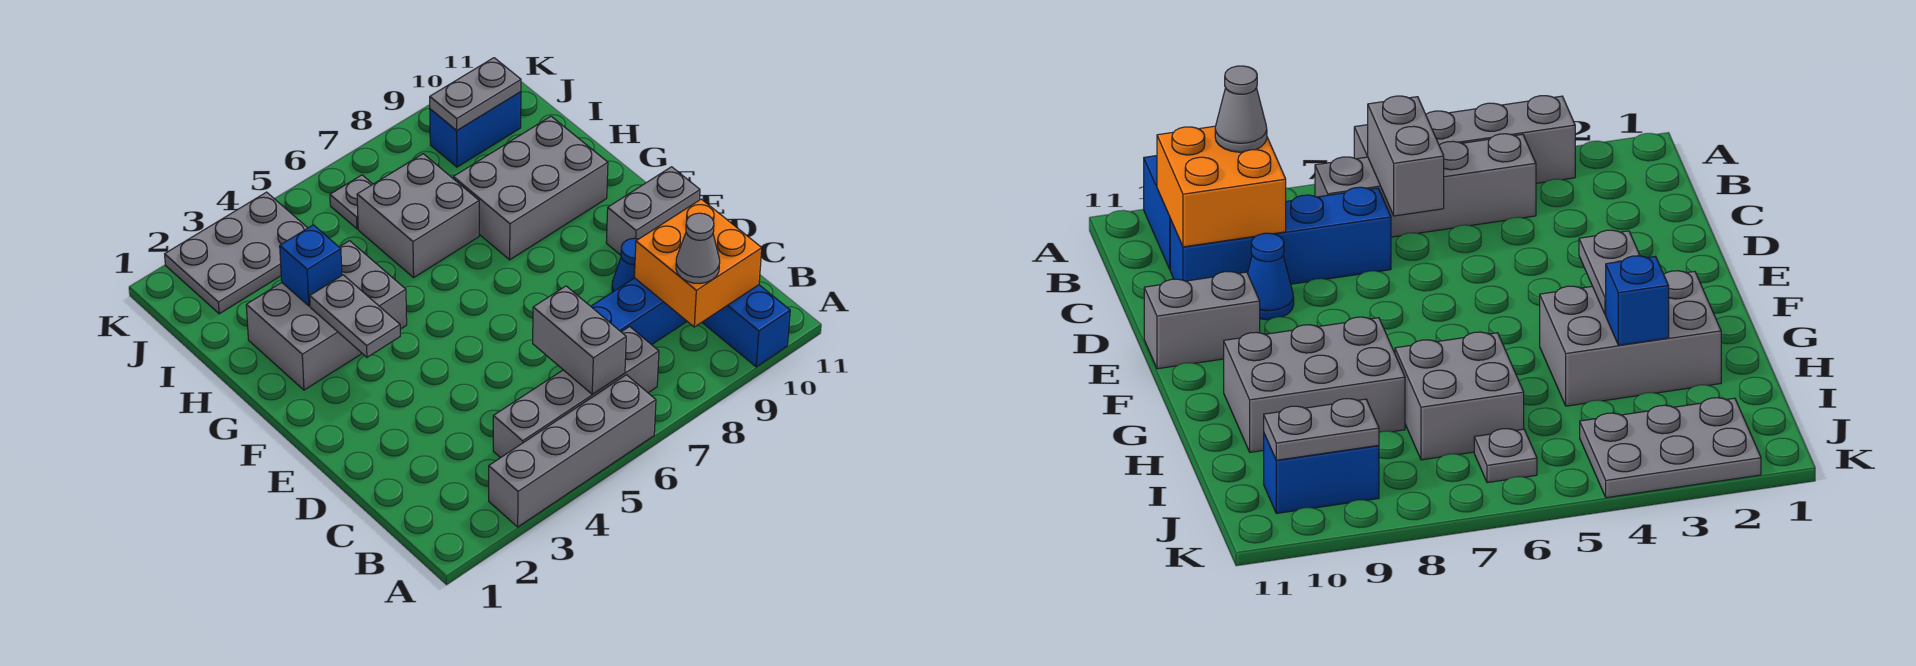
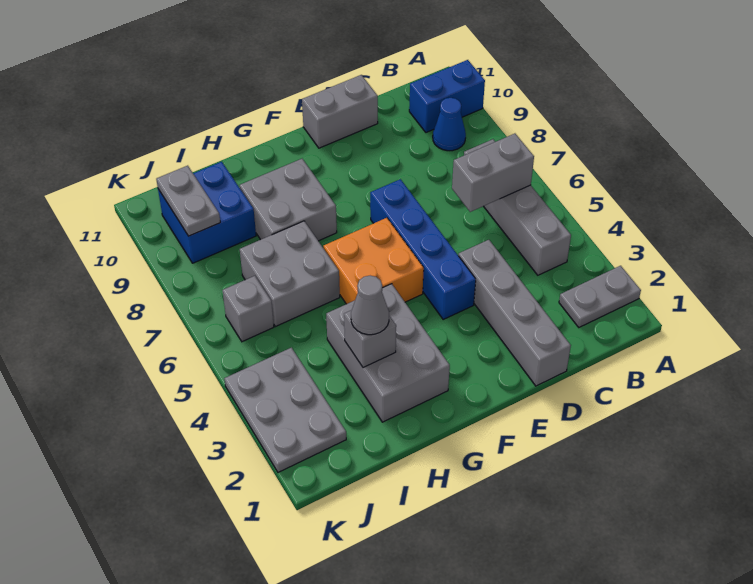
grey brick A3:A6 level 1 -> grey brick D1:D4 level 1
orange brick B9:C10 level 2 -> orange brick F5:G6 level 1
grey cone B9 level 3 -> grey cone H3 level 3
blue brick C7:C10 level 1 -> blue brick E4:E7 level 1
blue cone D9 level 1 -> blue cone B9 level 1
grey brick E10:E11 level 1 -> grey brick D11:E11 level 1
grey plate F3:G3 level 2 -> grey plate A2:B2 level 1
grey brick G8:H10 level 1 -> grey brick G8:H9 level 1
blue brick H3 level 2 -> grey brick H3 level 2
grey plate J6 level 1 -> grey brick J6 level 1
blue brick J9:J10 level 1 -> blue brick I9:J10 level 1

